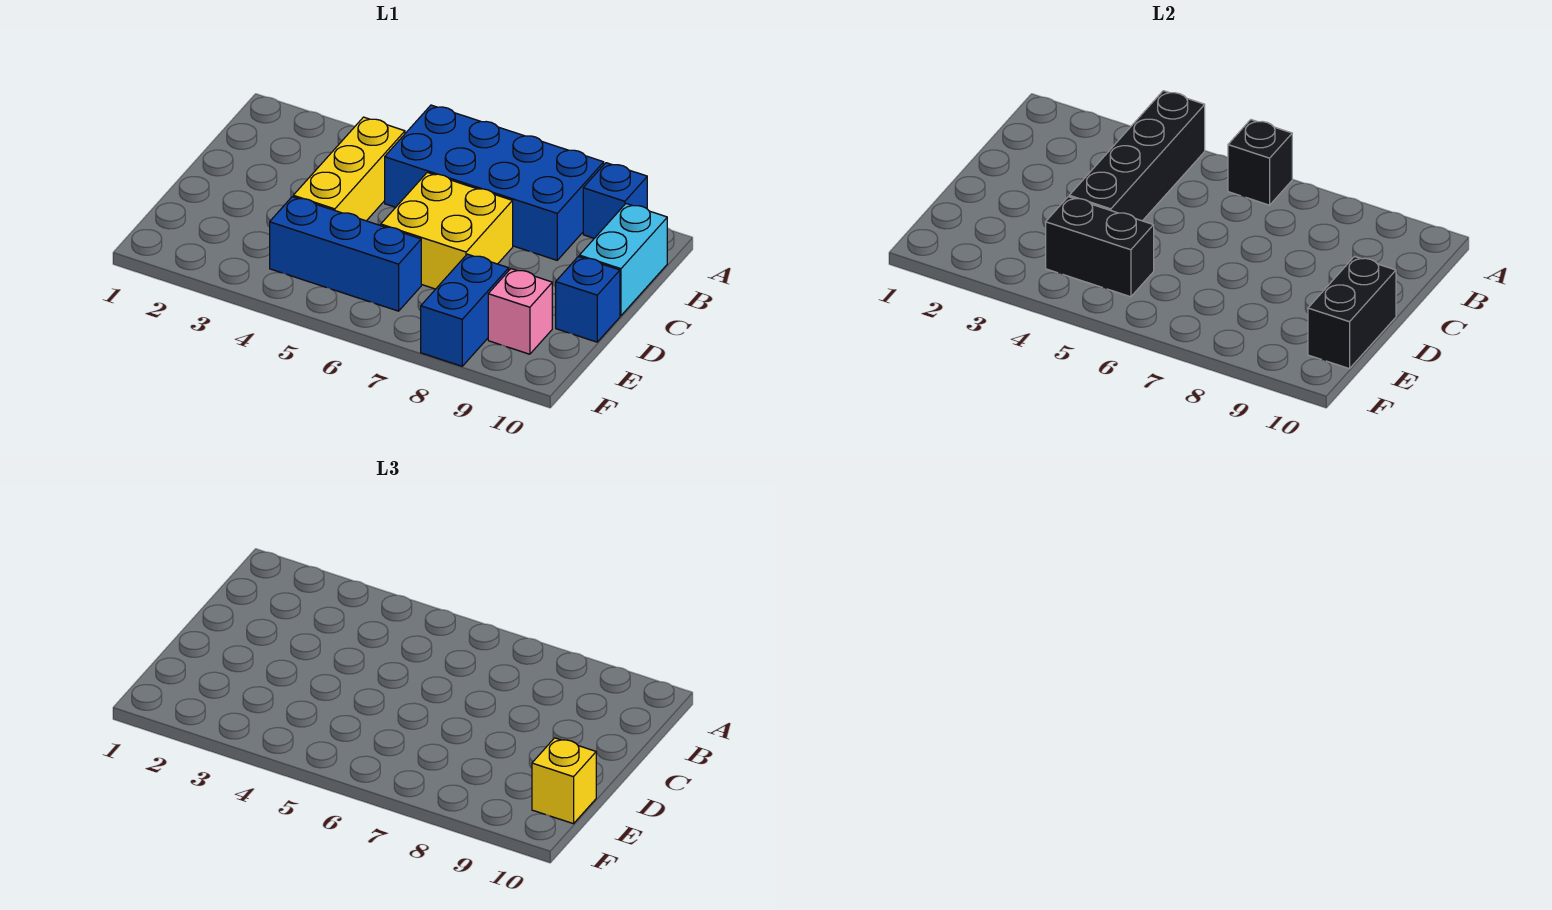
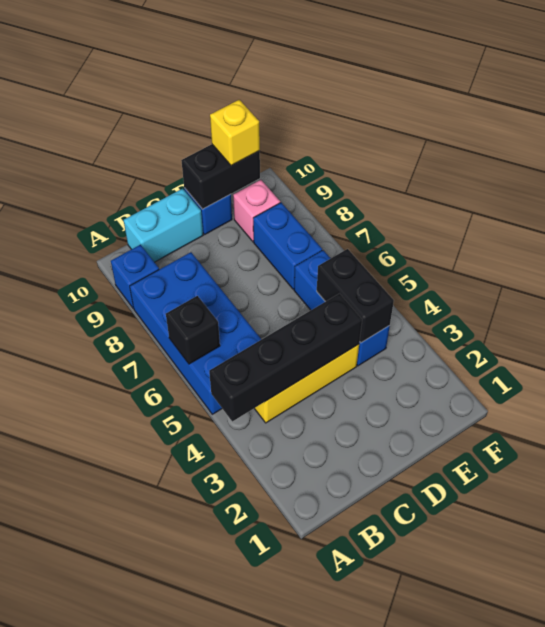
yellow brick C6:D7 level 1 -> none
blue brick E8:F8 level 1 -> blue brick E7:E8 level 1

